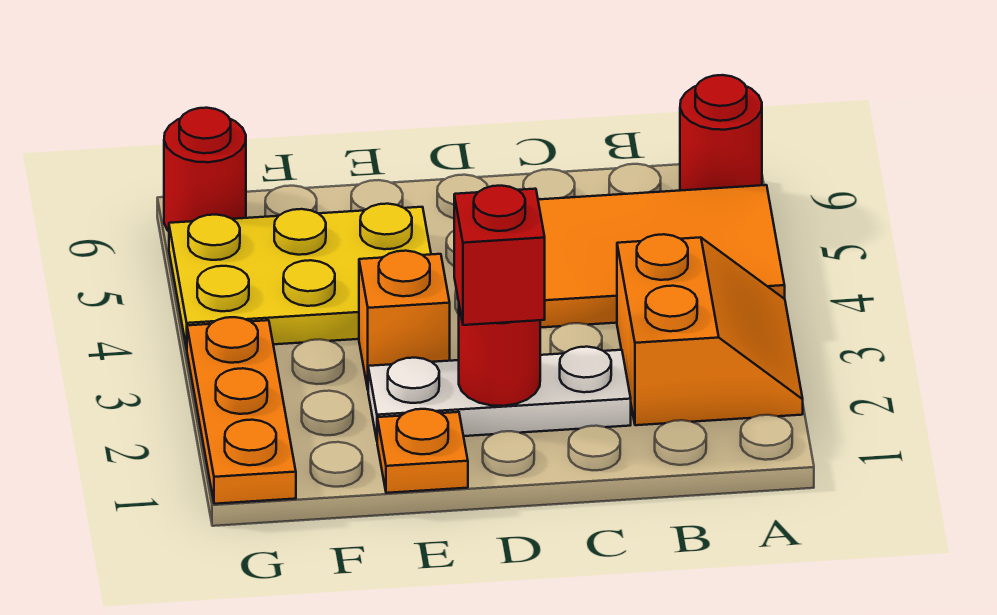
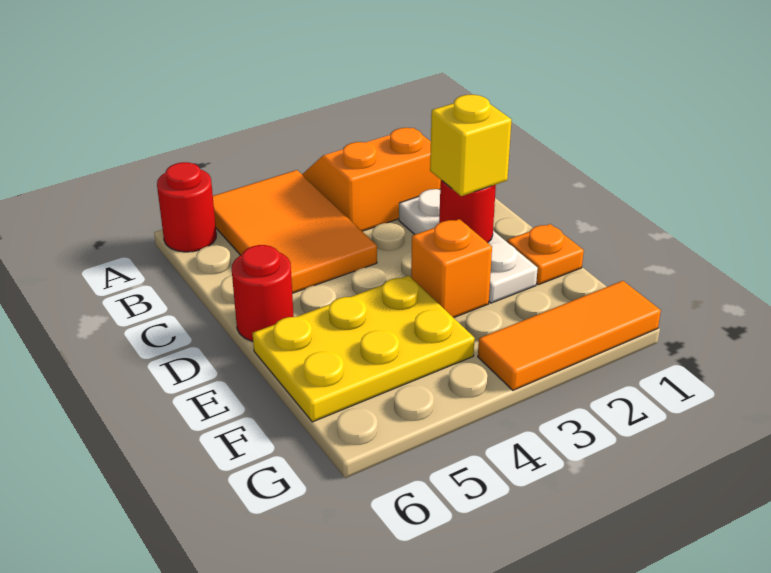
red brick D2 level 3 -> yellow brick D2 level 3
yellow plate E4:G5 level 1 -> yellow plate E4:F6 level 1
orange plate G1:G3 level 1 -> orange tile G1:G3 level 1
red round brick G6 level 1 -> red round brick D6 level 1

